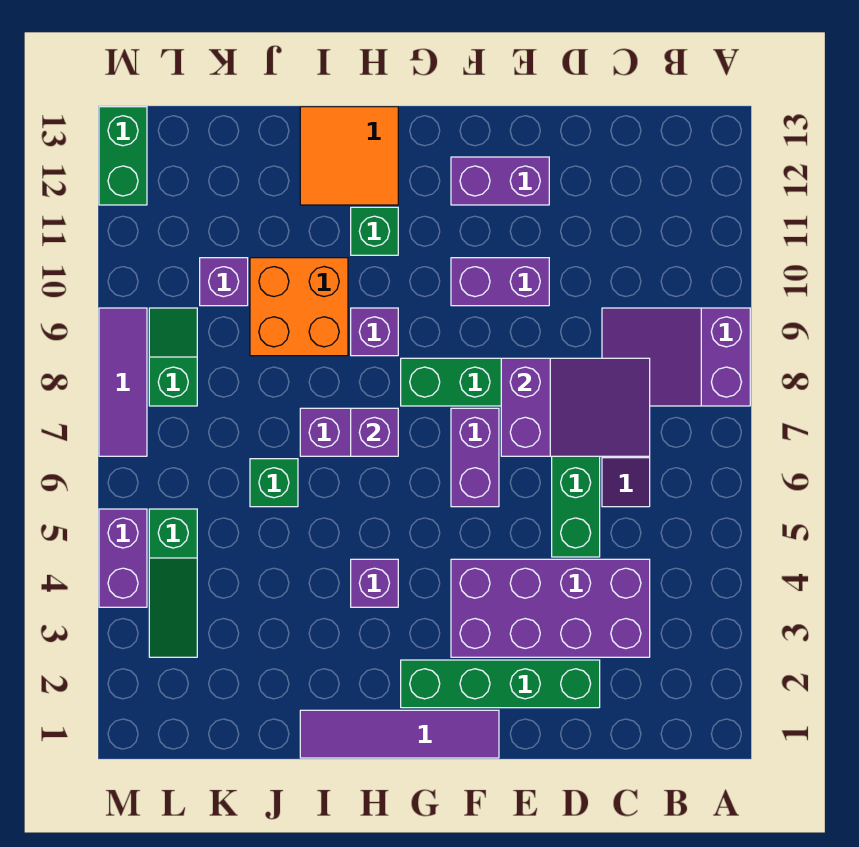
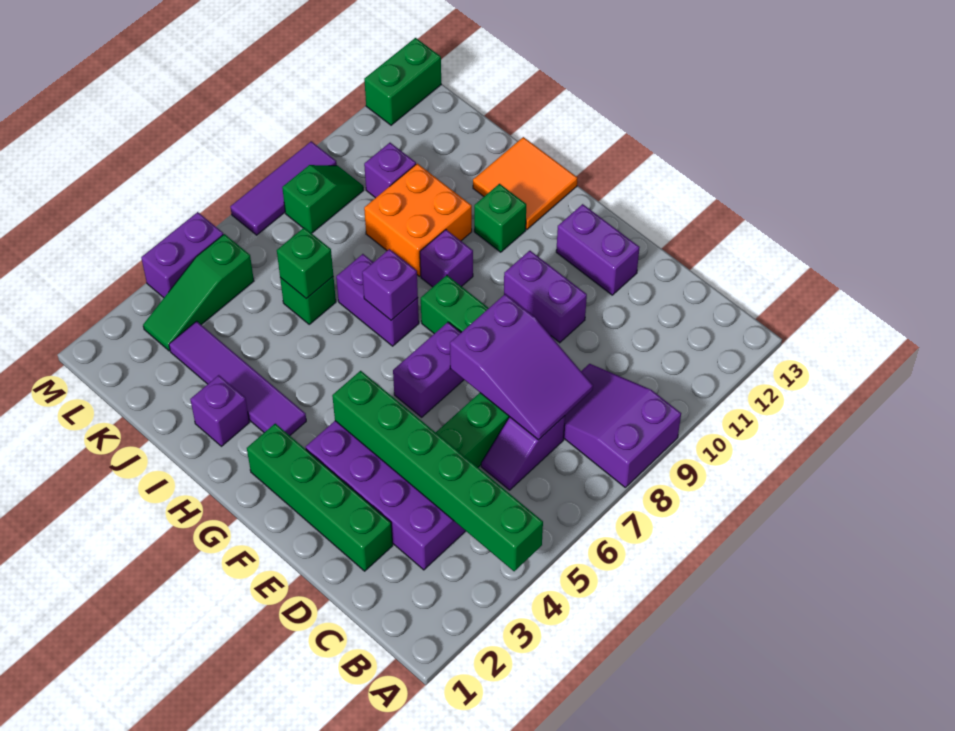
none -> green brick A4:F4 level 2
purple tile F1:I1 level 1 -> purple tile H3:K3 level 1
purple brick H4 level 1 -> purple brick I2 level 1
none -> green brick J6 level 2

